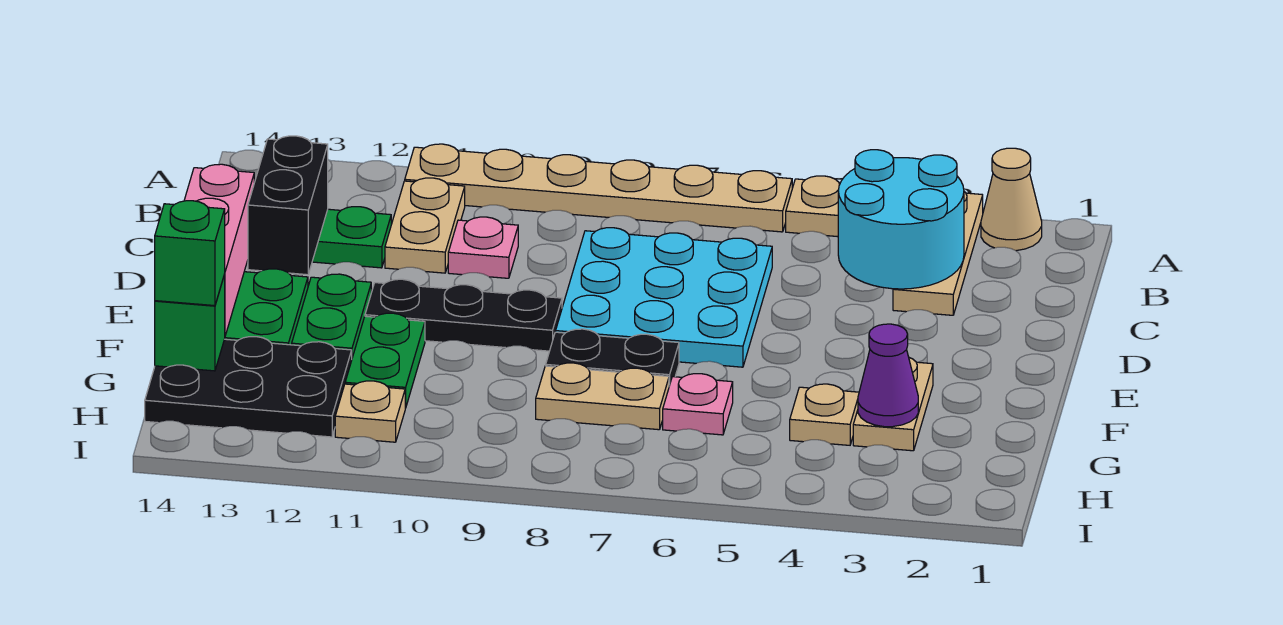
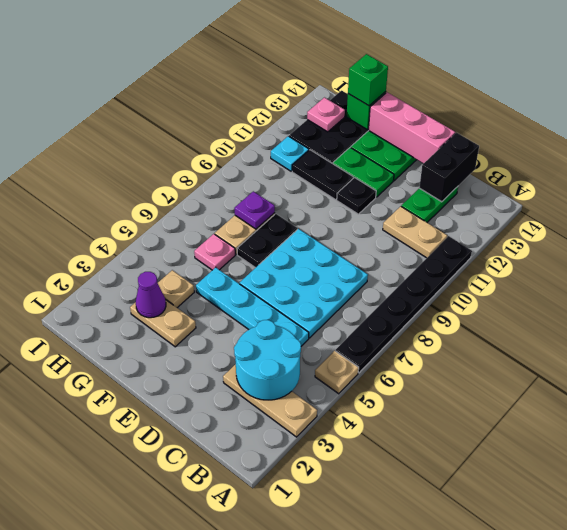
tan cone A2 level 1 -> none
tan plate A6:A11 level 1 -> black plate A6:A11 level 1
none -> cyan plate C5:F5 level 1
pink plate C10 level 1 -> pink plate H13 level 2
black brick C13:D13 level 2 -> black brick C13:C14 level 2
black plate E9:E11 level 1 -> black plate E11 level 1
green plate F11:G11 level 1 -> black plate F11:G11 level 1
none -> purple plate G8 level 2
tan plate H11 level 1 -> cyan plate H11 level 1

